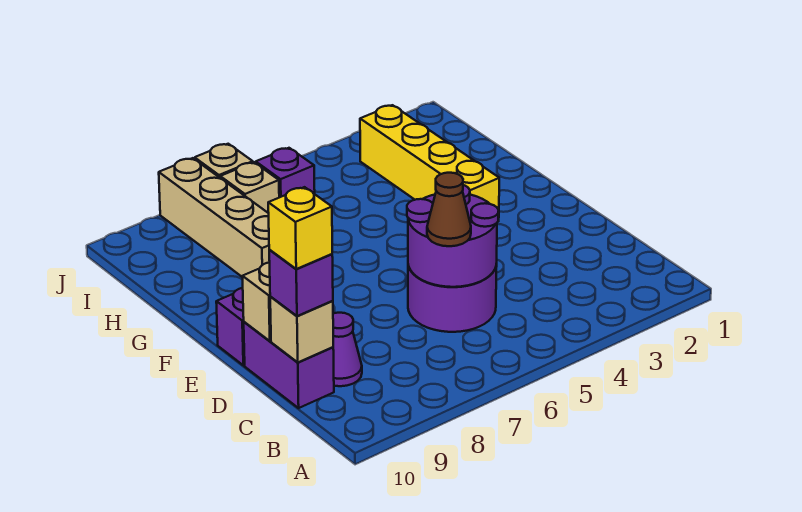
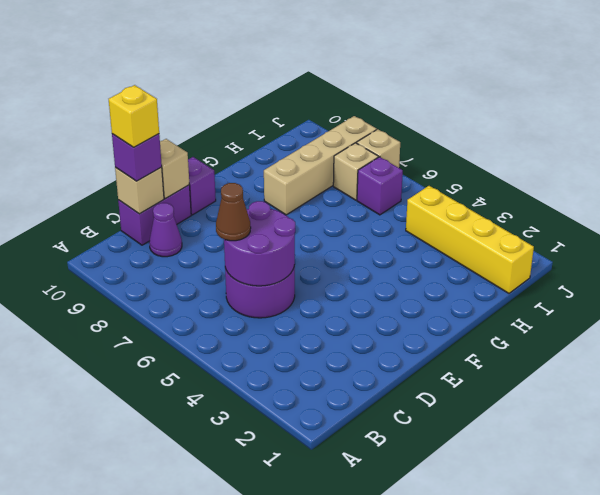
yellow brick F3:I3 level 1 -> yellow brick I1:I4 level 1

